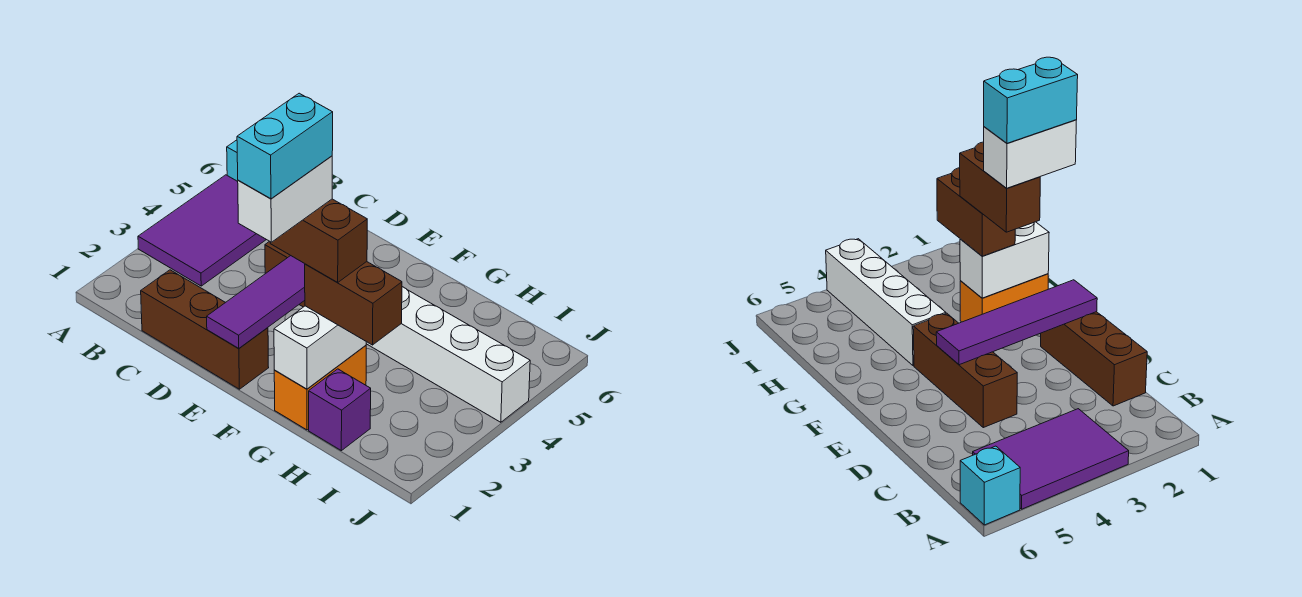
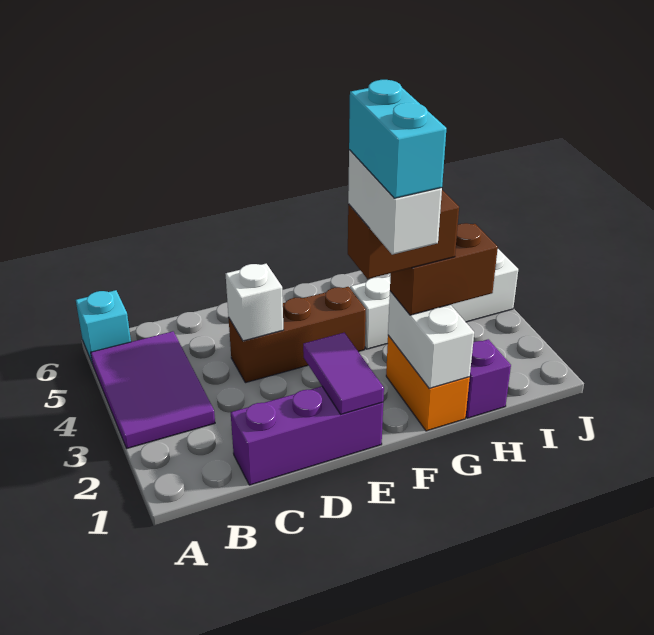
brown brick C1:E1 level 1 -> purple brick C1:E1 level 1
none -> white brick D4 level 2
purple tile E1:E4 level 2 -> purple tile E1:E2 level 2

